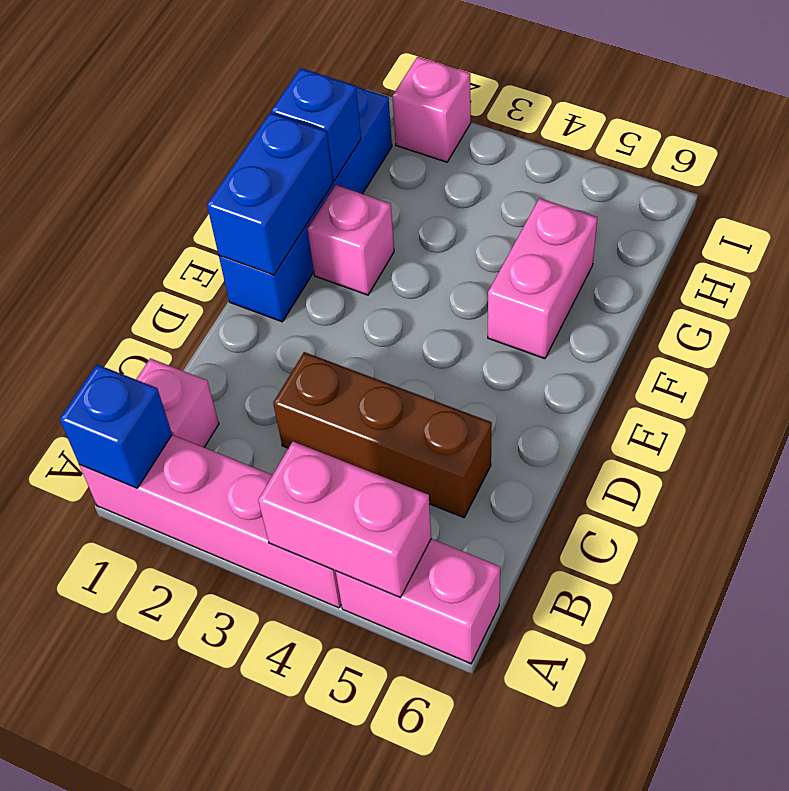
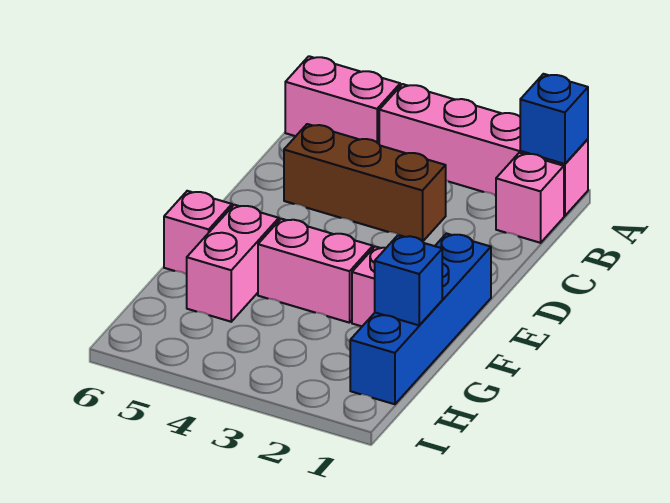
pink brick A4:A5 level 2 -> pink brick F3:F4 level 1
blue brick E1:F1 level 2 -> none
pink brick I2 level 1 -> pink brick F6 level 1

